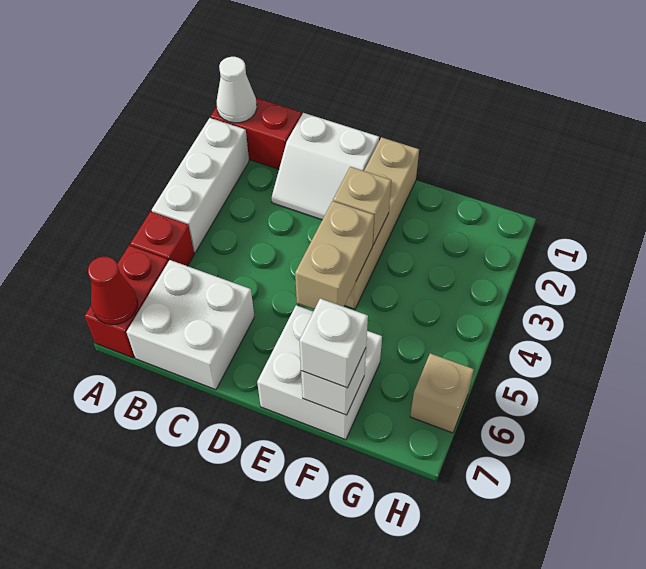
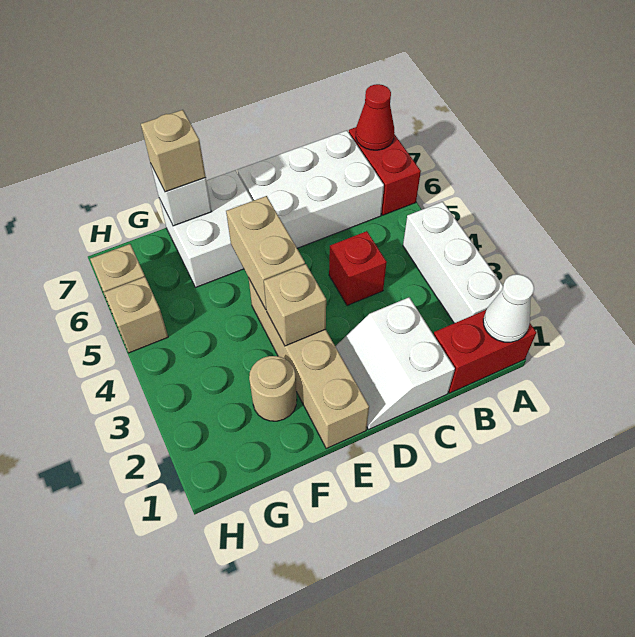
red brick A5 level 1 -> red brick C4 level 1
white brick B6:C7 level 1 -> white brick B6:D7 level 1
white slope C1:D2 level 1 top 1 -> white slope C1:D2 level 1 top C
none -> tan round brick F2 level 1
white brick F7 level 3 -> tan brick F7 level 3
none -> tan brick H5 level 1

